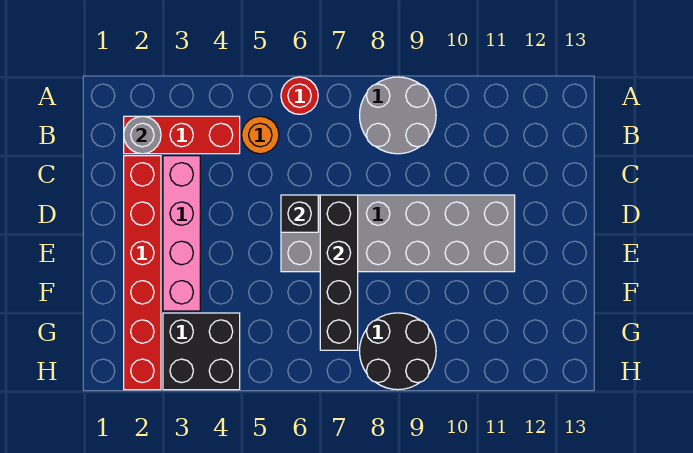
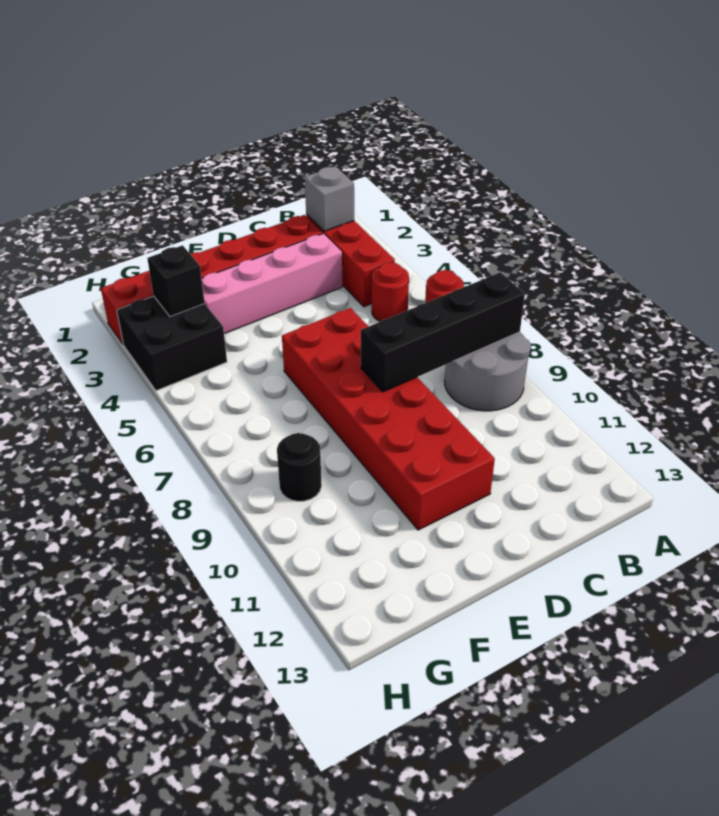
grey round brick B2 level 2 -> grey brick B2 level 2
orange round brick B5 level 1 -> red round brick B5 level 1
grey brick D6:E11 level 1 -> red brick D6:E11 level 1
black brick D6 level 2 -> black brick G3 level 2
black brick D7:G7 level 2 -> black brick A8:D8 level 2
black round brick G8:H9 level 1 -> black round brick G9 level 1

